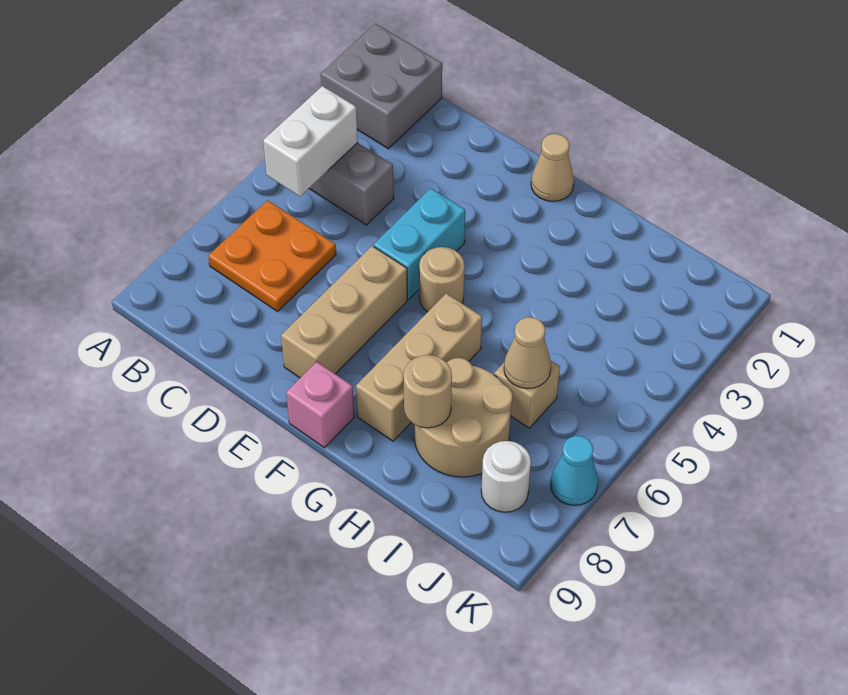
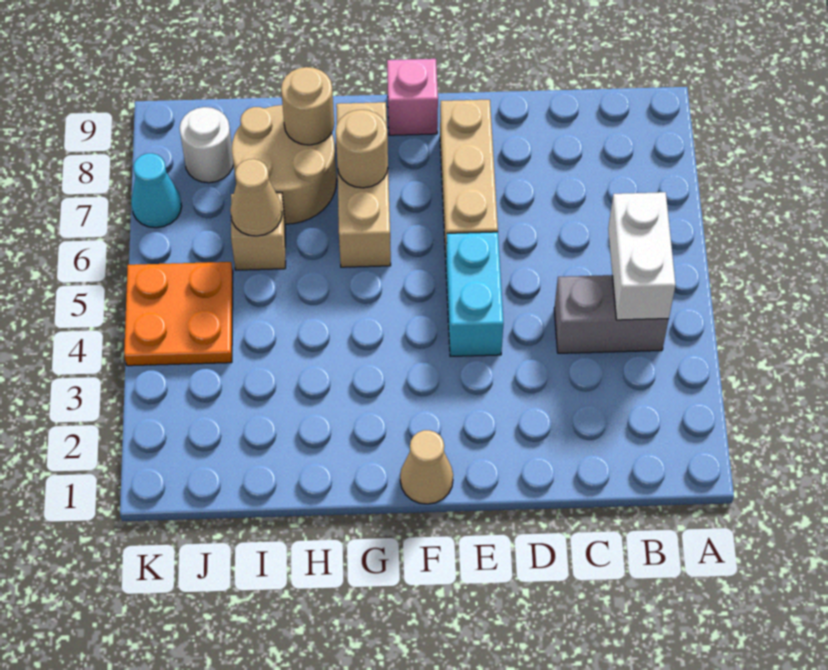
grey brick A1:B2 level 1 -> none
orange plate B6:C7 level 1 -> orange plate J4:K5 level 1
tan round brick F5 level 1 -> tan round brick G7 level 2

